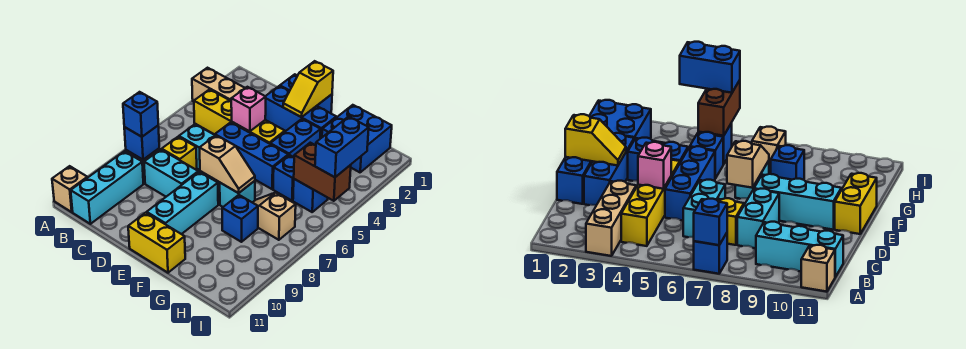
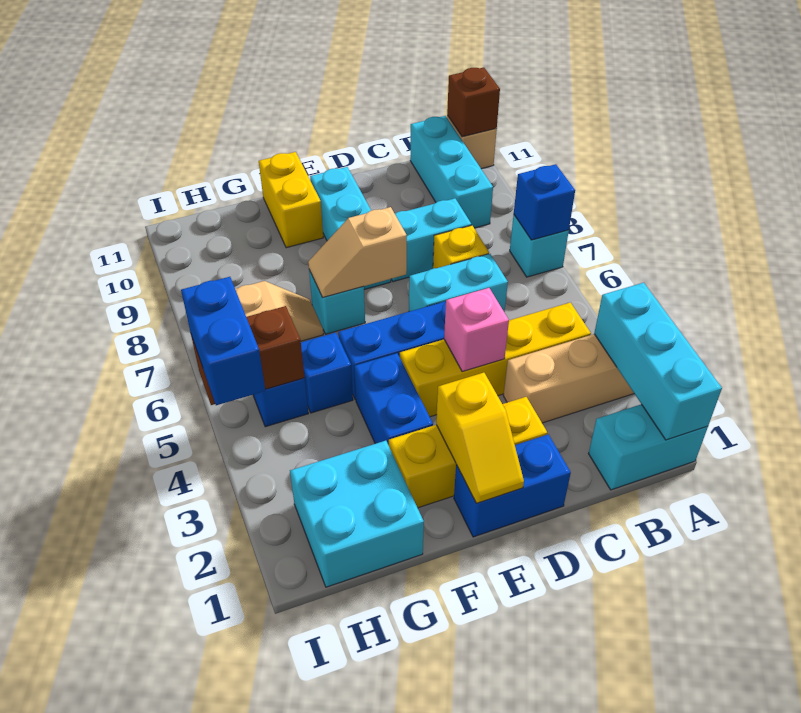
none -> cyan brick A1:B1 level 1
none -> cyan brick A1:A3 level 2
blue brick A7 level 1 -> cyan brick A7 level 1
none -> brown brick A11 level 2
blue brick D2:F2 level 1 -> yellow brick D2:F2 level 1
yellow slope E1:E2 level 2 top 1 -> yellow slope E1:E2 level 2 top 2
yellow brick E11:F11 level 1 -> yellow brick F10:F11 level 1
blue brick G1:H2 level 1 -> cyan brick G1:H2 level 1
blue brick G8 level 1 -> none

